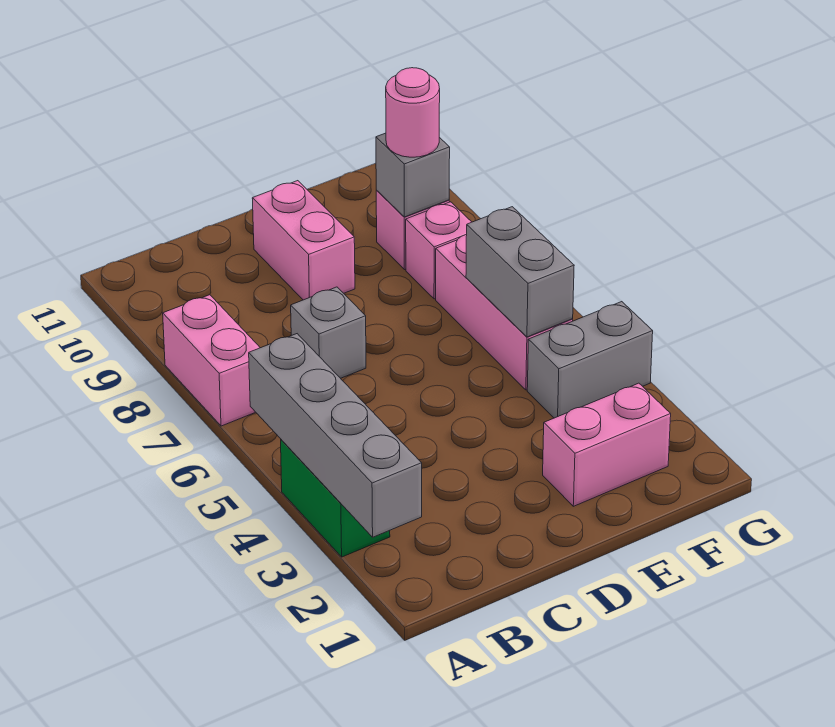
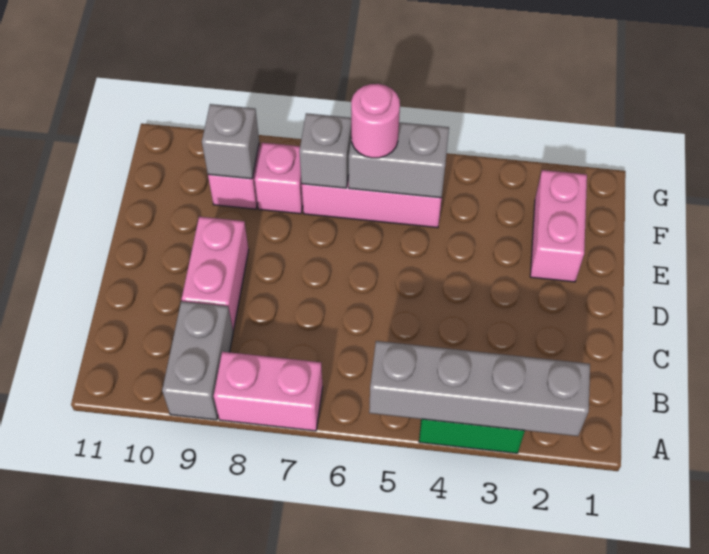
grey brick C7 level 1 -> grey brick F7 level 2
pink brick D9:D10 level 1 -> pink brick C9:D9 level 1
grey brick F4:G4 level 1 -> grey brick A9:B9 level 1
pink round brick F9 level 3 -> pink round brick F6 level 3

